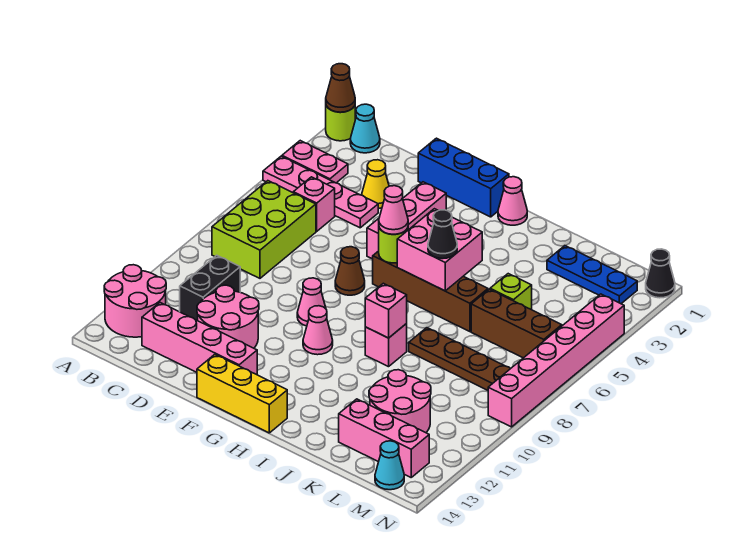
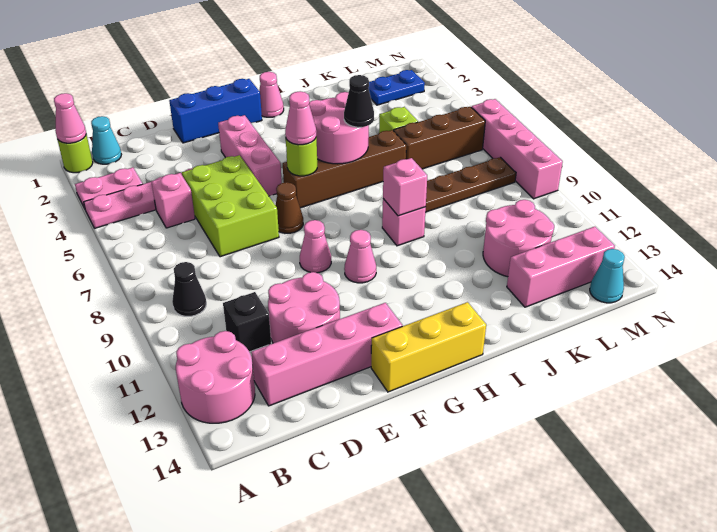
brown cone A1 level 2 -> pink cone A1 level 2
lime brick B6:C8 level 1 -> lime brick D5:E7 level 1
black brick C10:C11 level 1 -> black brick C11 level 1
yellow cone D3 level 1 -> none
pink brick H5:I6 level 2 -> pink round brick H5:I6 level 2
blue plate K2:M2 level 1 -> blue plate L2:M2 level 1
black cone N1 level 1 -> black cone B9 level 1
pink brick N4:N9 level 1 -> pink brick N6:N9 level 1

